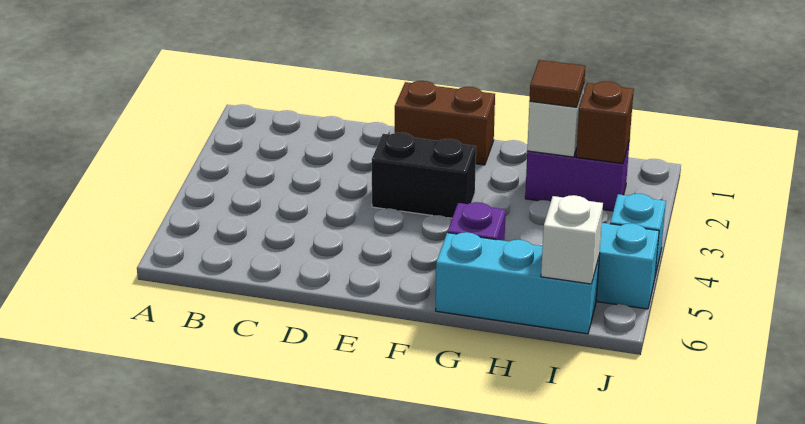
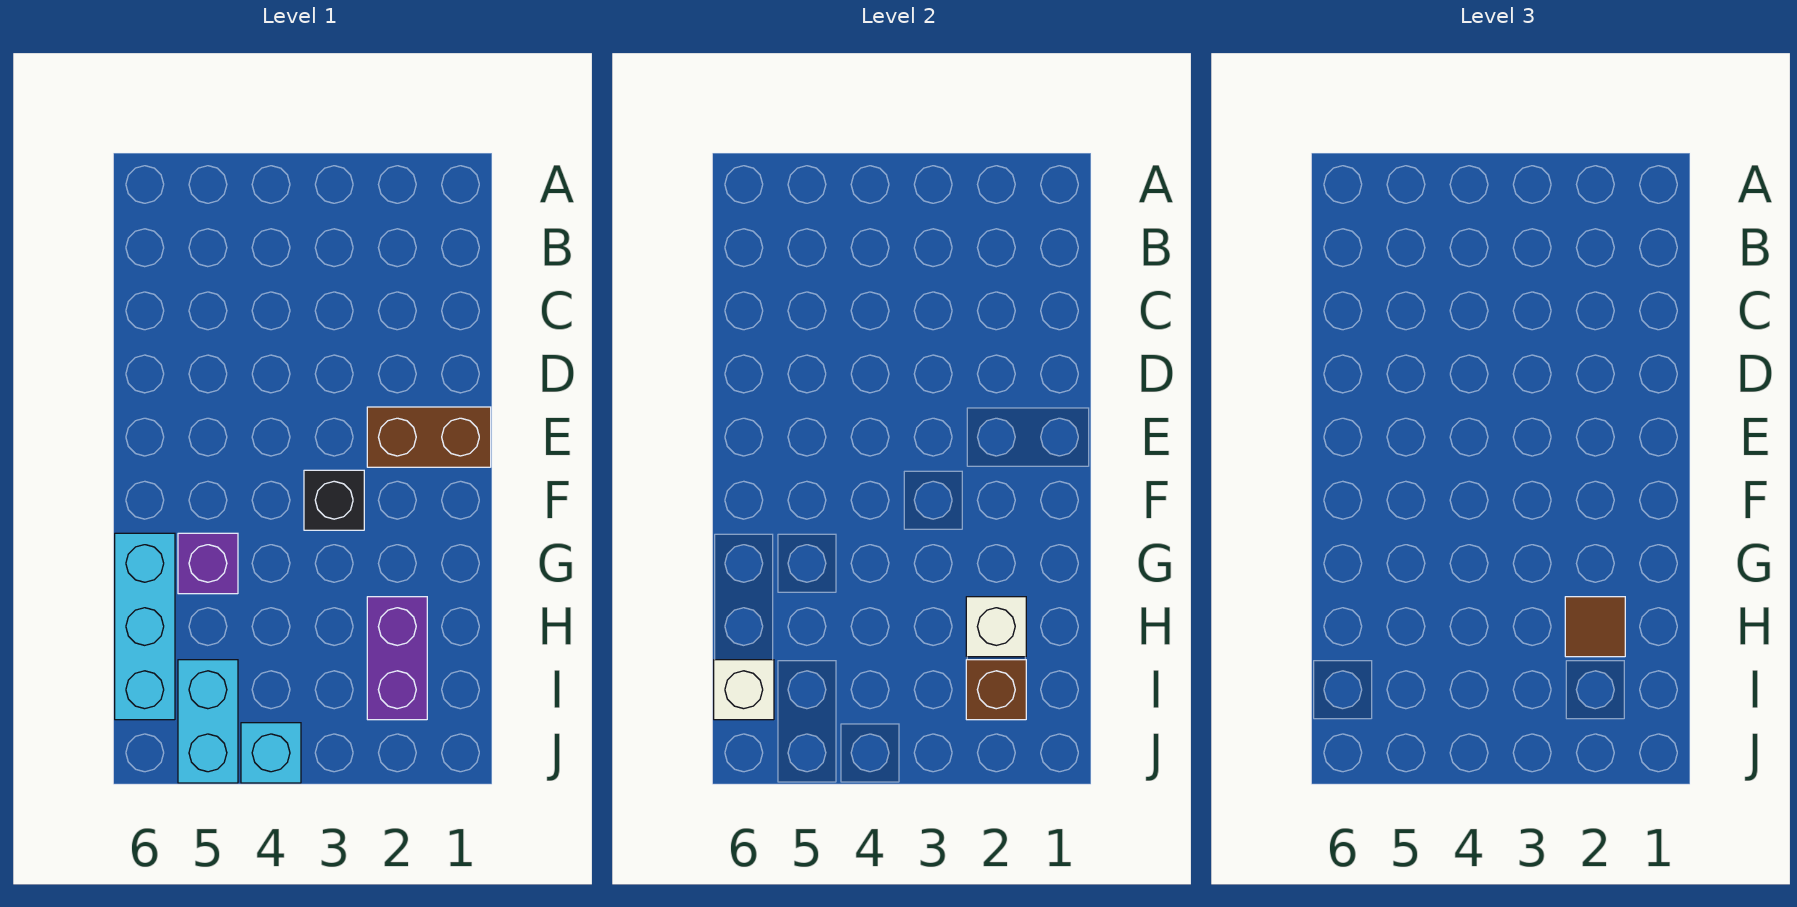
brown brick E1:F1 level 1 -> brown brick E1:E2 level 1
black brick E3:F3 level 1 -> black brick F3 level 1

